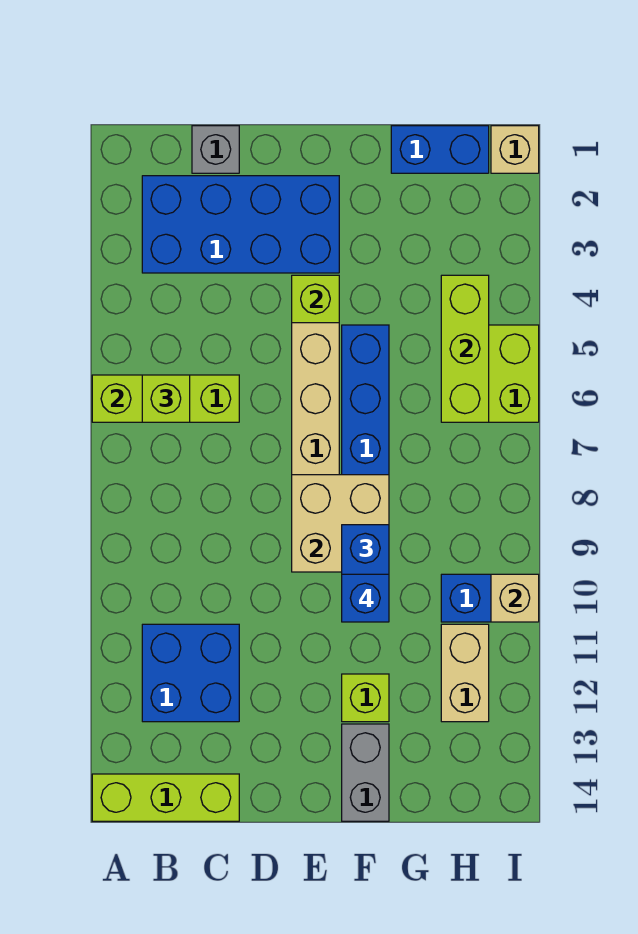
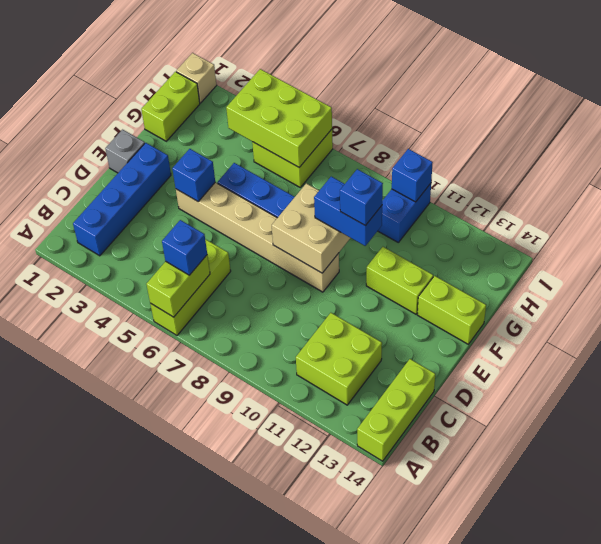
blue brick B2:E3 level 1 -> blue brick B2:E2 level 1
lime brick B6 level 3 -> blue brick B6 level 3
blue brick B11:C12 level 1 -> lime brick B11:C12 level 1
grey brick C1 level 1 -> grey brick E1 level 1
lime brick E4 level 2 -> blue brick E4 level 2
lime brick F12 level 1 -> lime brick F11:F12 level 1
grey brick F13:F14 level 1 -> lime brick F13:F14 level 1
blue brick G1:H1 level 1 -> lime brick G1:H1 level 1
lime brick H4:H6 level 2 -> lime brick H4:I6 level 2
tan brick H11:H12 level 1 -> none
tan brick I10 level 2 -> blue brick I10 level 2

